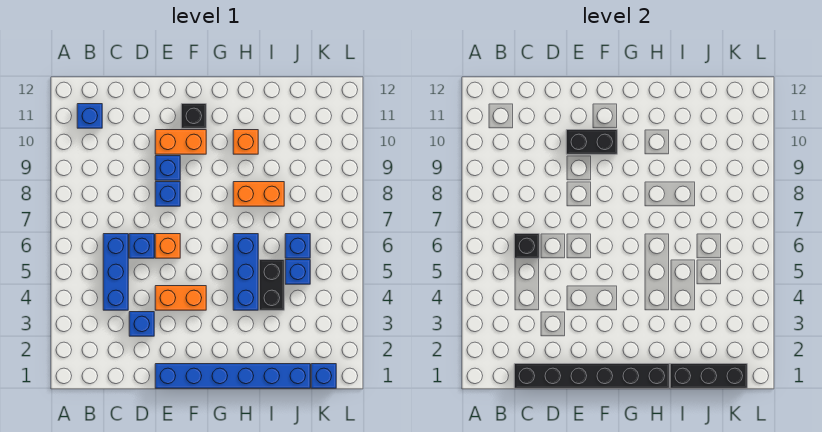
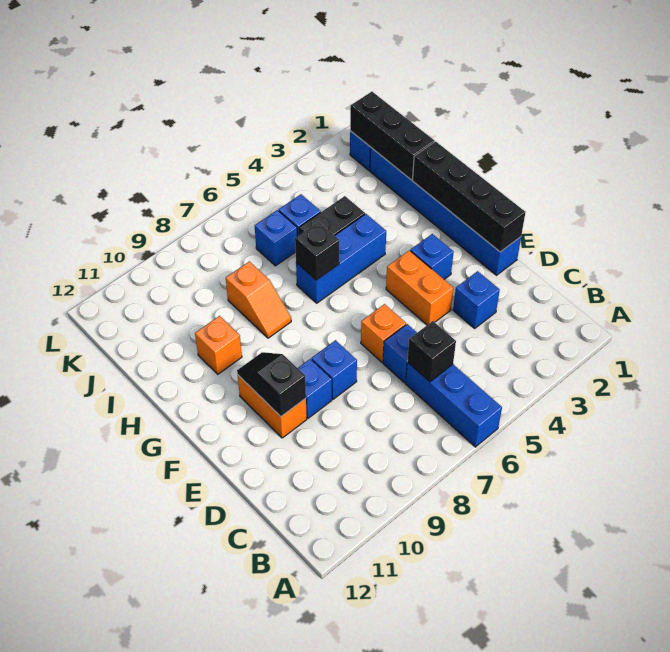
blue brick B11 level 1 -> blue brick F3 level 1
black brick C1:H1 level 2 -> black brick E1:H1 level 2
blue brick C4:C6 level 1 -> blue brick A6:C6 level 1
black brick E10:F10 level 2 -> black slope E10:F10 level 2 top E
black brick F11 level 1 -> black brick H6 level 2
orange brick H8:I8 level 1 -> orange slope H8:I8 level 1 top I

